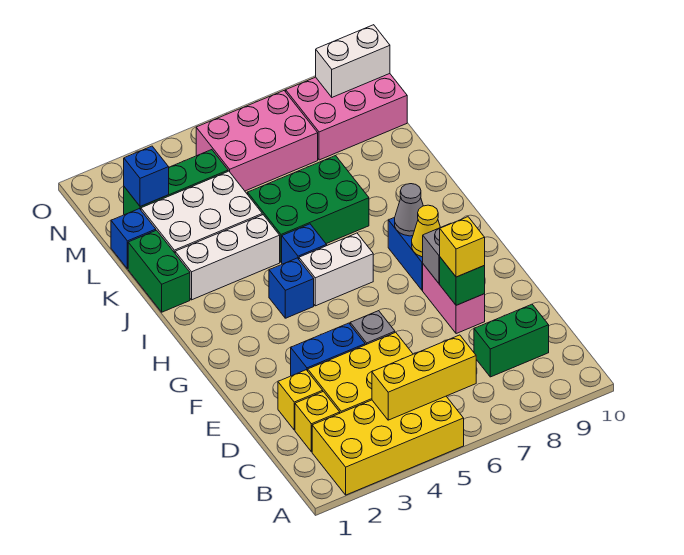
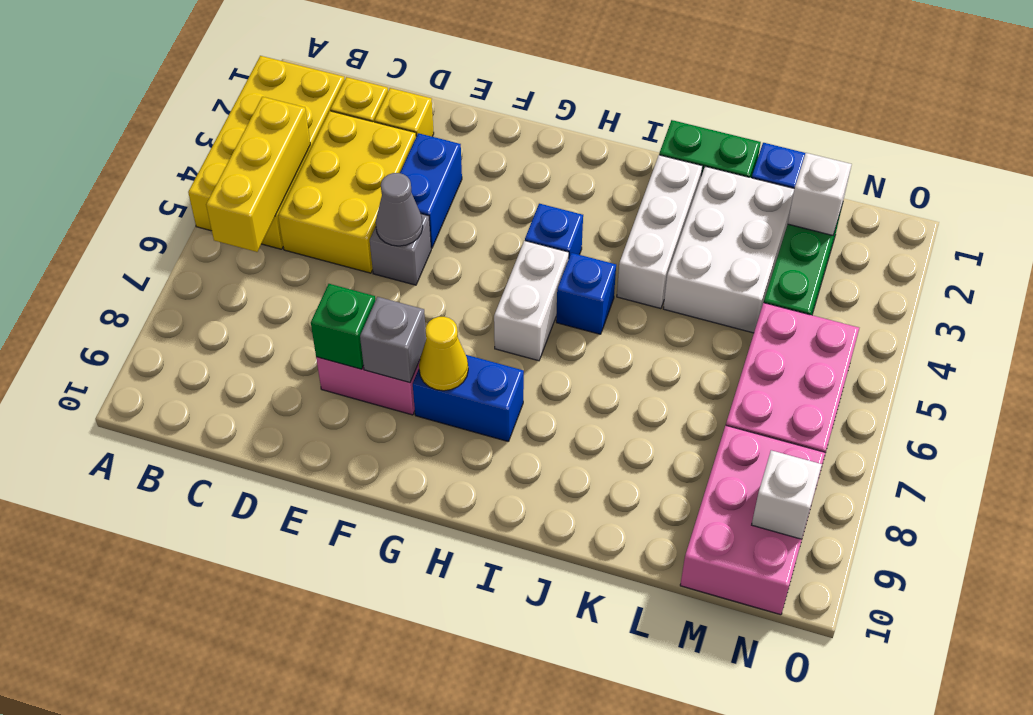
green brick C8:C9 level 1 -> none
yellow brick E8 level 3 -> none
grey cone H8 level 2 -> grey cone E5 level 2
green brick J5:K7 level 1 -> none
blue brick M2 level 2 -> white brick M2 level 2
white brick N9:N10 level 2 -> white brick N9 level 2

